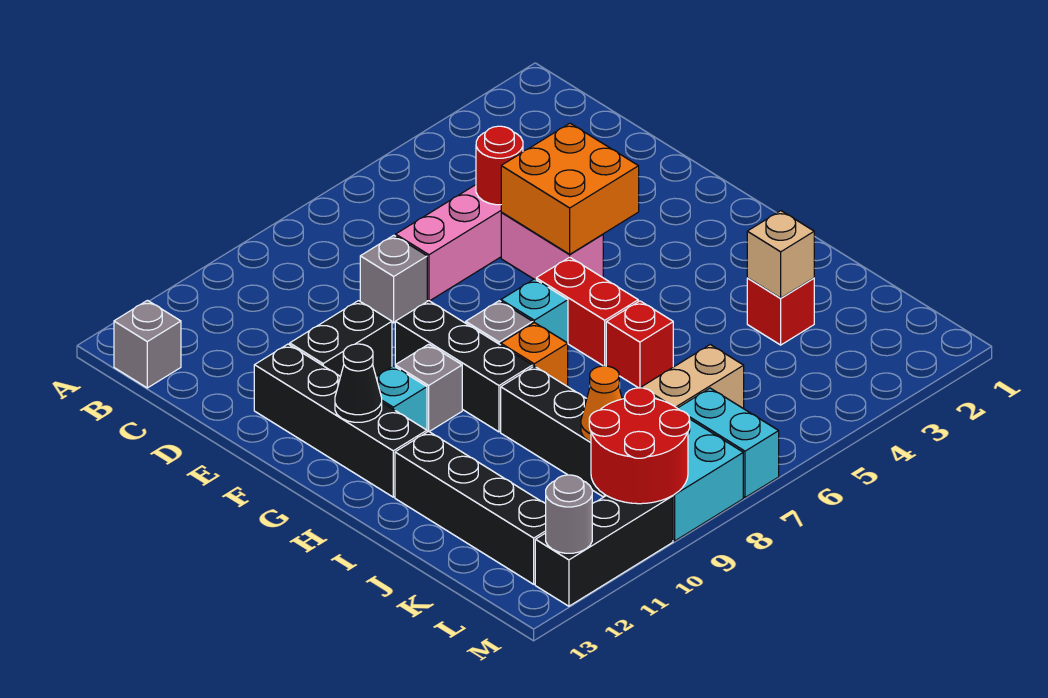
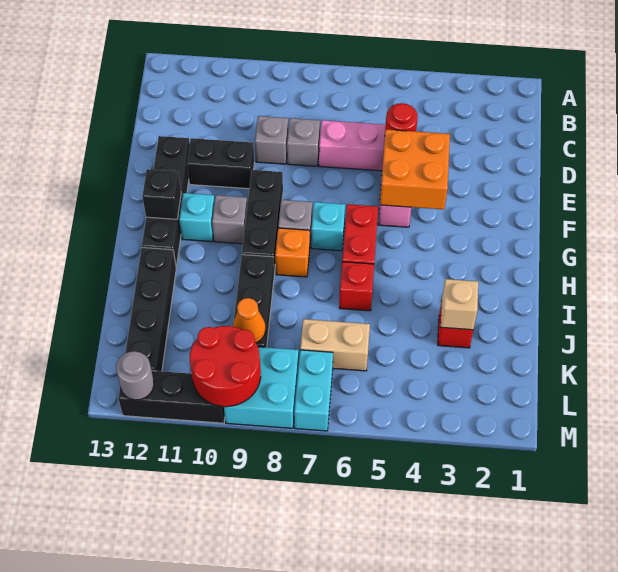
grey brick B13 level 1 -> grey brick D9 level 1
black cone G12 level 2 -> black brick G12 level 2

